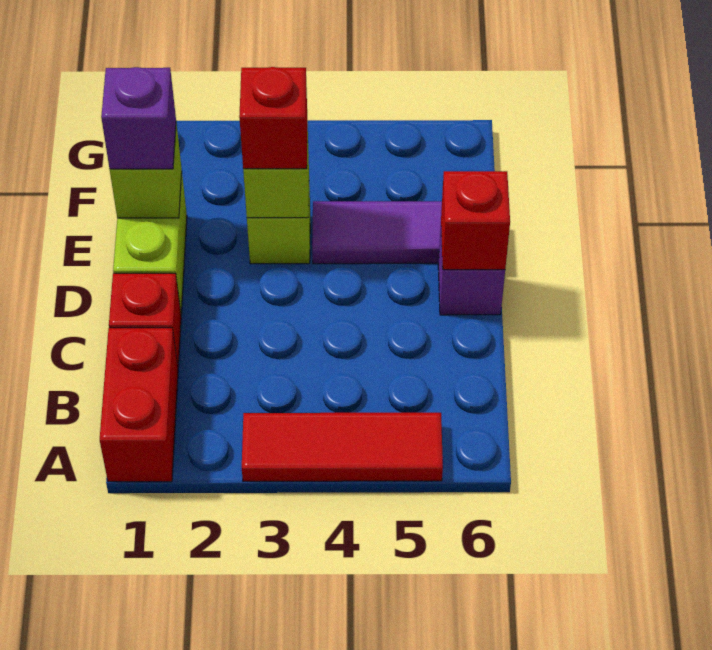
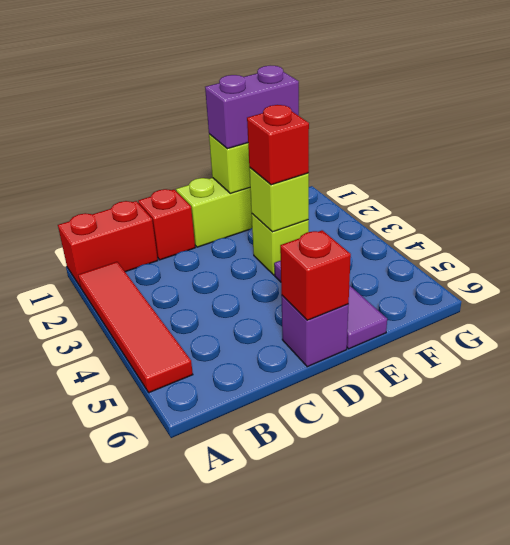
red tile A3:A5 level 1 -> red tile A2:A5 level 1
purple brick E1 level 3 -> purple brick E1:F1 level 3

